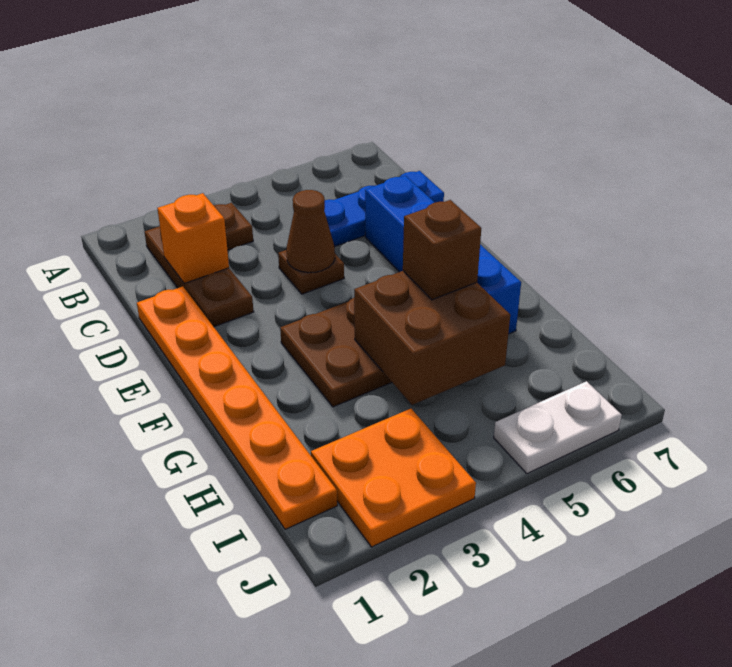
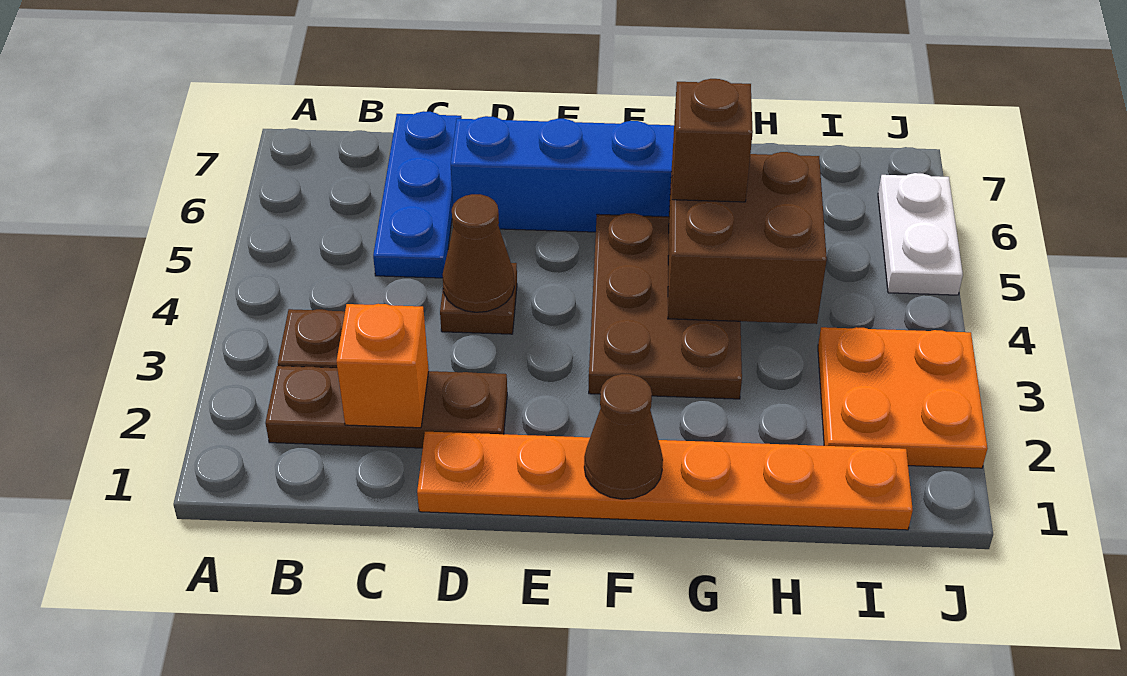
none -> brown cone F1 level 2

